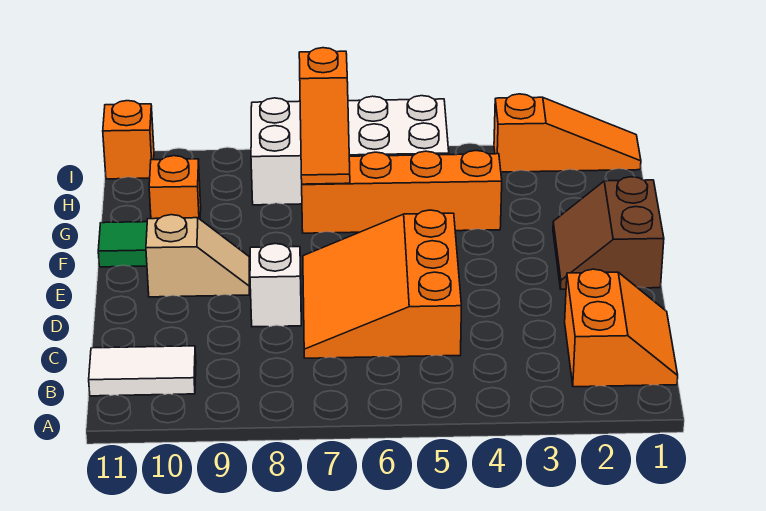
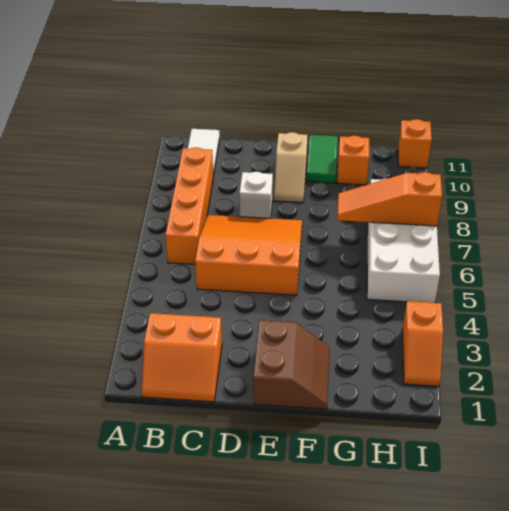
brown slope E1:F2 level 1 top 1 -> brown slope E1:F2 level 1 top E
orange brick G4:G7 level 1 -> orange brick B6:B9 level 1
orange slope I1:I3 level 1 top 3 -> orange slope I2:I3 level 1 top 3

